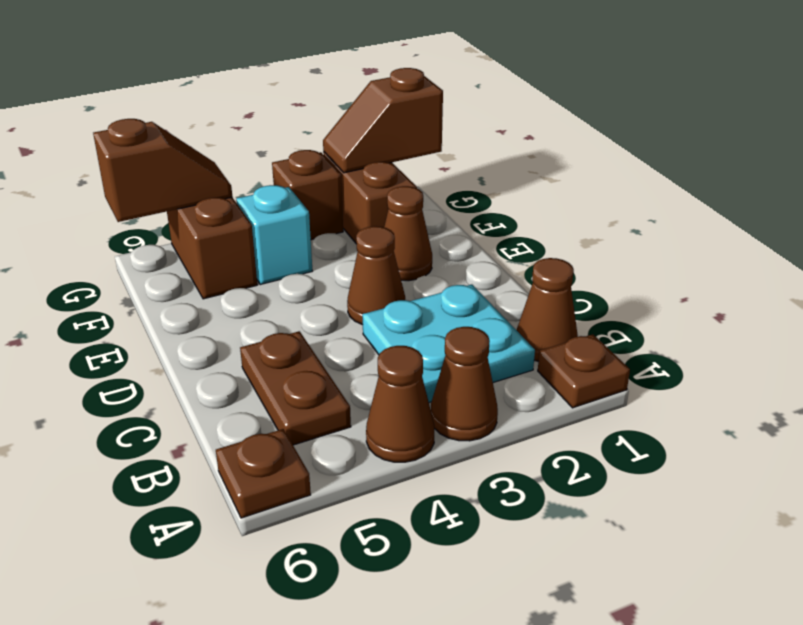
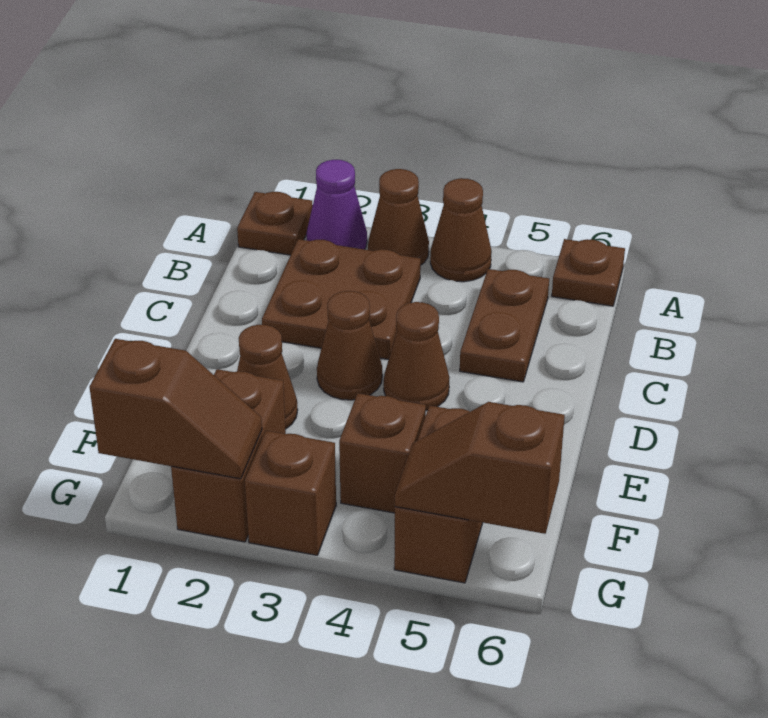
none -> purple cone A2 level 1
brown cone B1 level 1 -> brown cone D4 level 1
cyan plate B2:C3 level 1 -> brown plate B2:C3 level 1
cyan brick F4 level 1 -> brown brick F4 level 1

